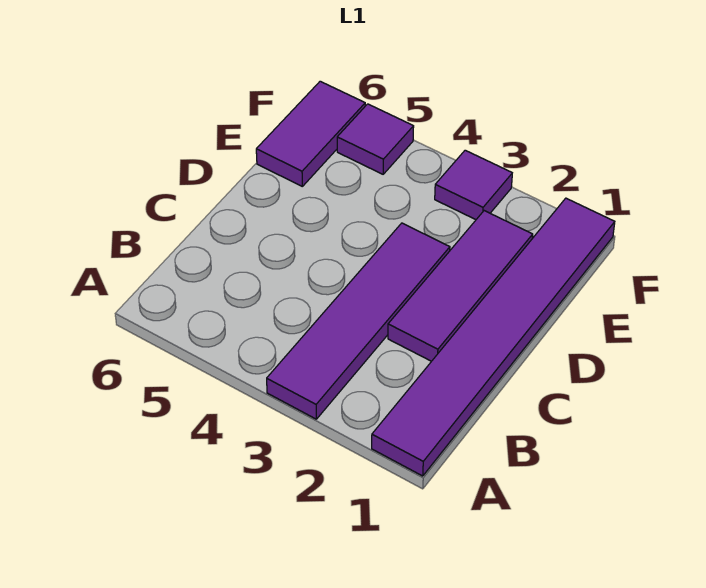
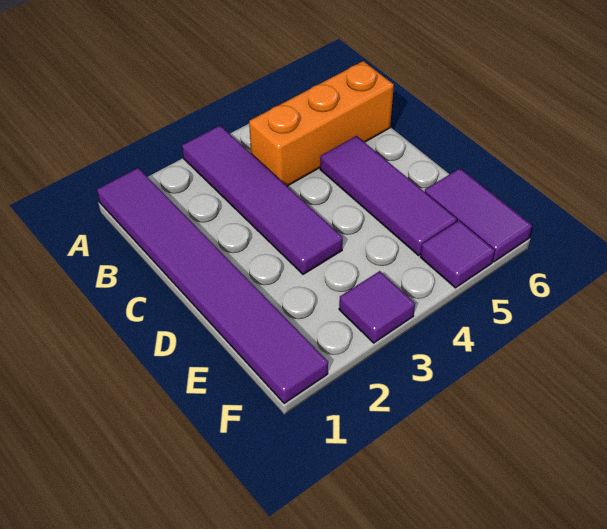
none -> orange brick B4:B6 level 1
purple tile C2:E2 level 1 -> purple tile C5:E5 level 1

